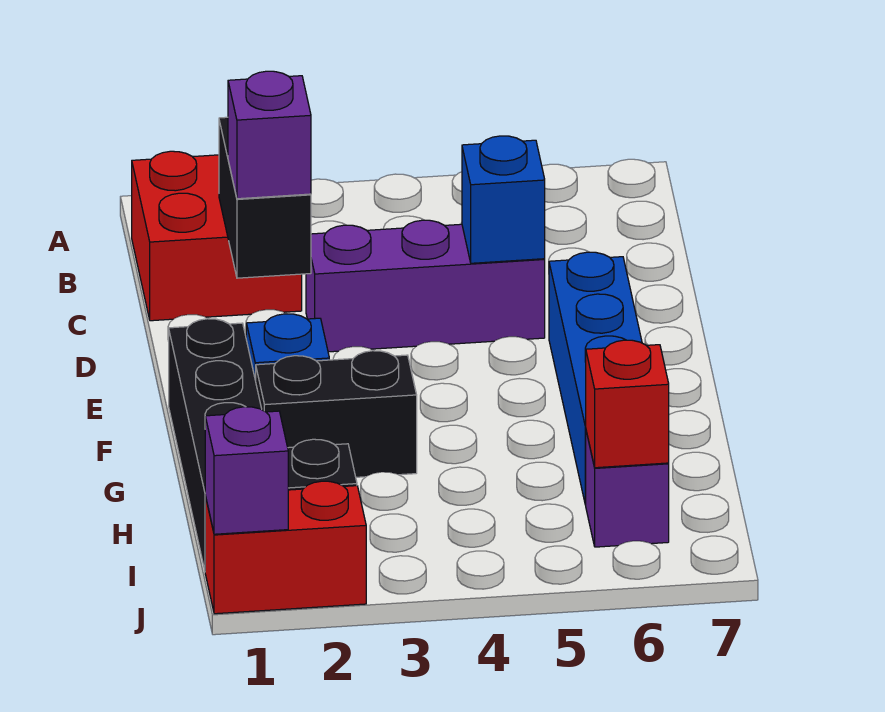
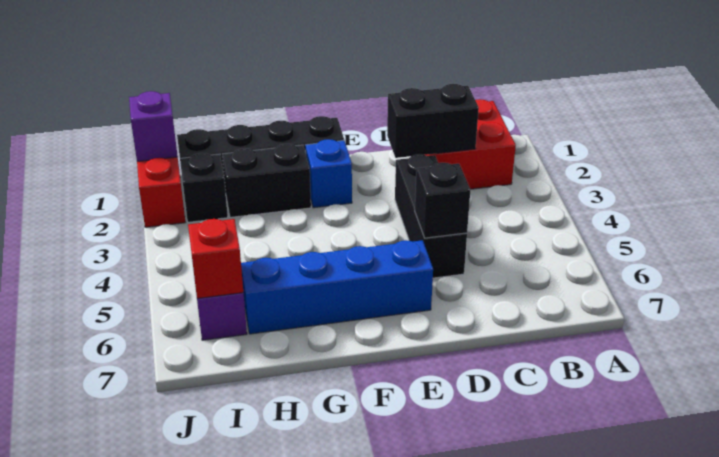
purple brick D2 level 3 -> none
purple brick D3:D5 level 1 -> black brick D3:D5 level 1
blue brick D5 level 2 -> black brick D5 level 2
black brick G2:G3 level 1 -> black brick G2:H2 level 1

